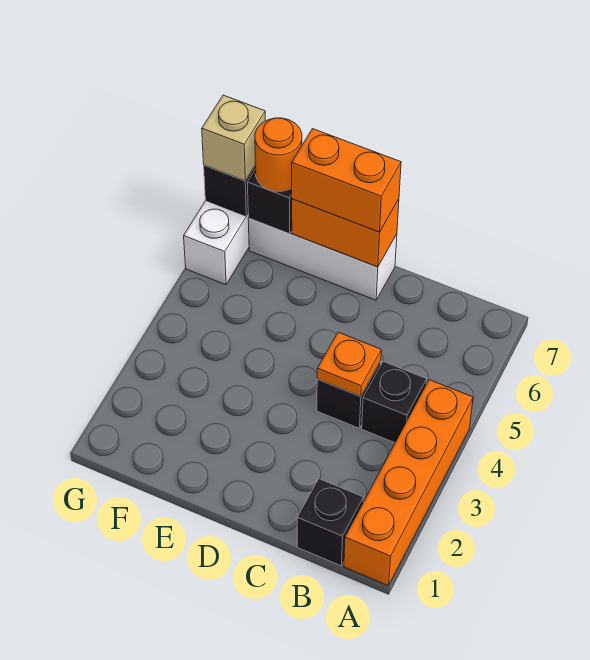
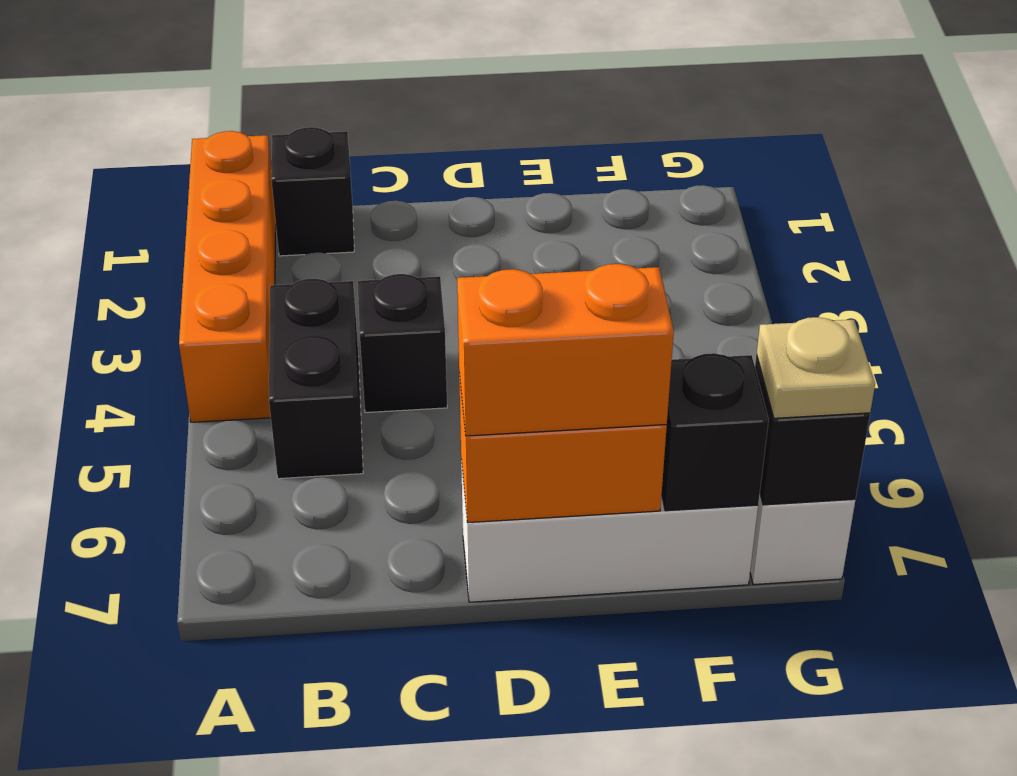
black brick B4 level 1 -> black brick B4:B5 level 1
orange plate C4 level 2 -> none
orange round brick F7 level 3 -> none
tan brick G7 level 3 -> tan plate G7 level 3

